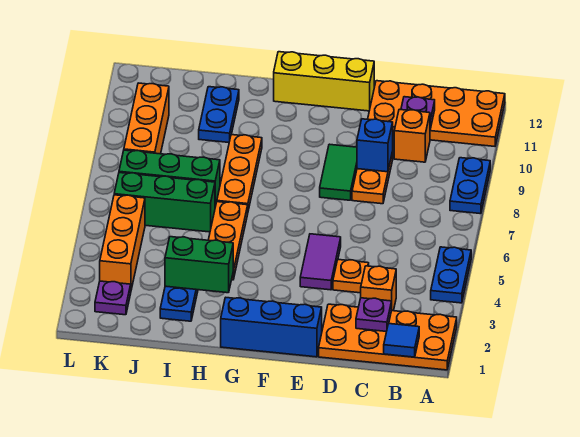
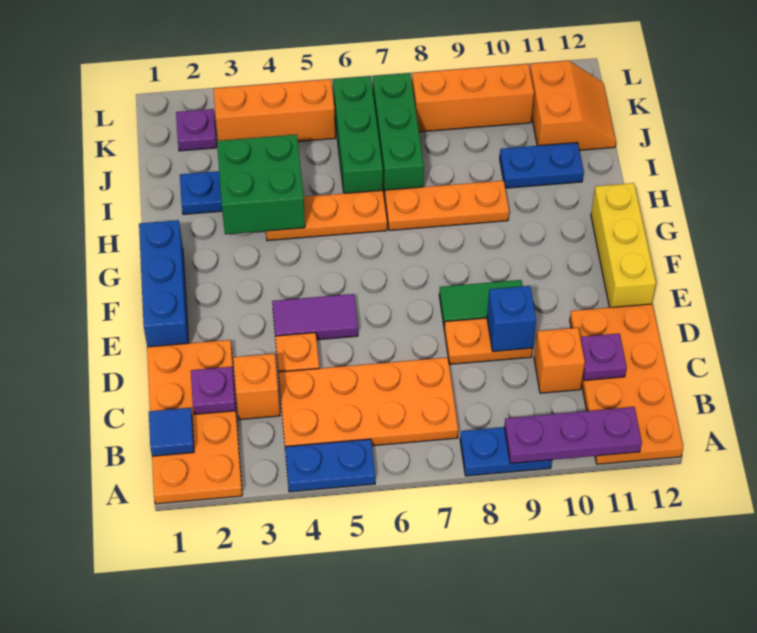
none -> purple plate A9:A11 level 2
none -> orange plate B4:C7 level 1
green brick H3:I3 level 2 -> green brick H3:I4 level 2
none -> orange slope J11:K12 level 1 top 11

